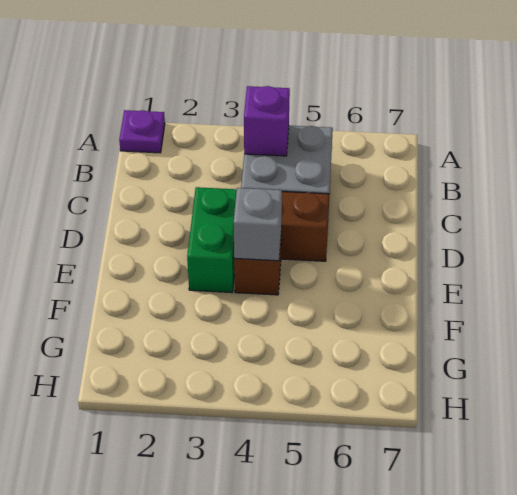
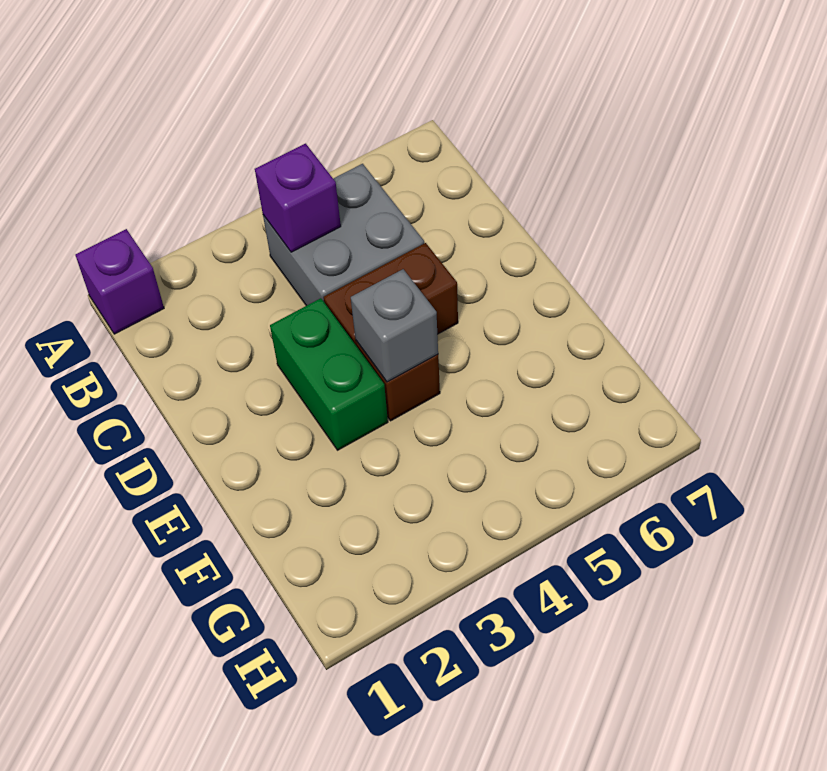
purple plate A1 level 1 -> purple brick A1 level 1

